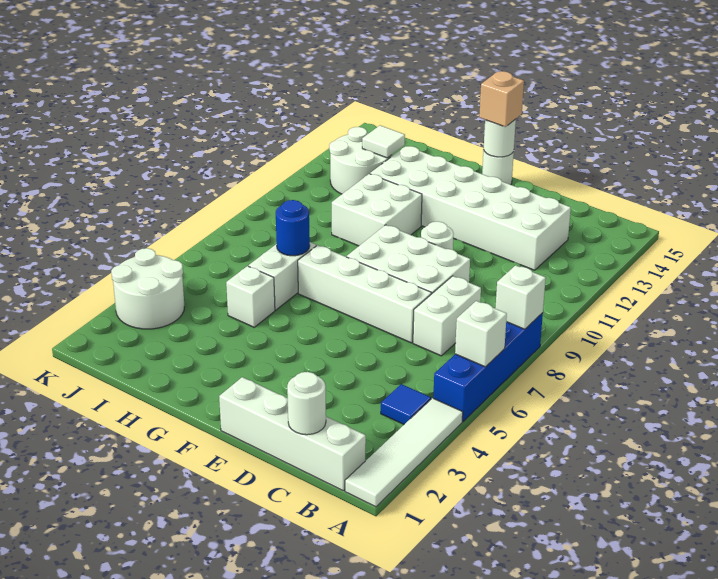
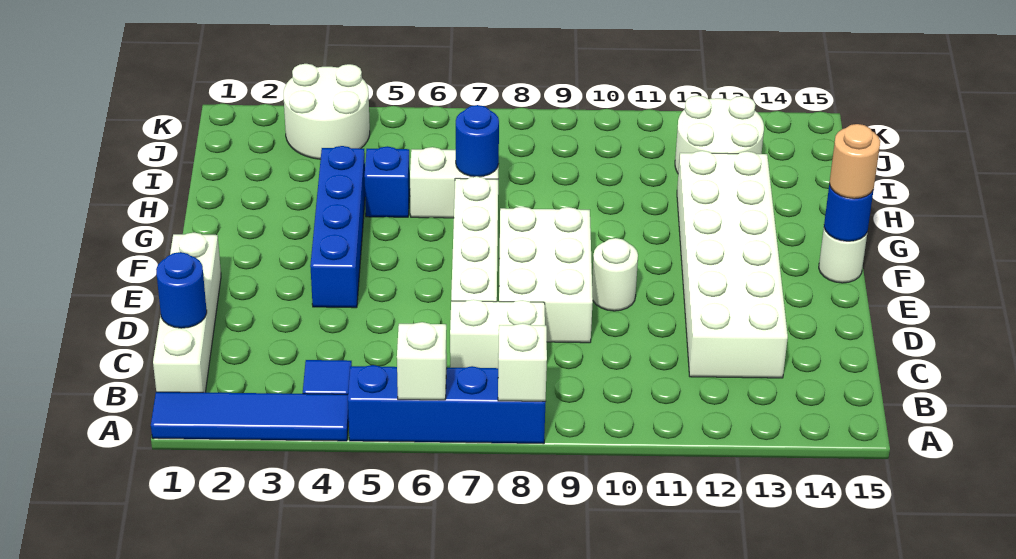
white tile A1:A4 level 1 -> blue tile A1:A4 level 1
white round brick C1 level 2 -> blue round brick C1 level 2
none -> blue brick E4:H4 level 1
white round brick F15 level 2 -> blue round brick F15 level 2
tan brick F15 level 3 -> tan round brick F15 level 3
white brick G10:H11 level 1 -> none
white brick H5 level 1 -> blue brick H5 level 1
white tile I13 level 2 -> none

